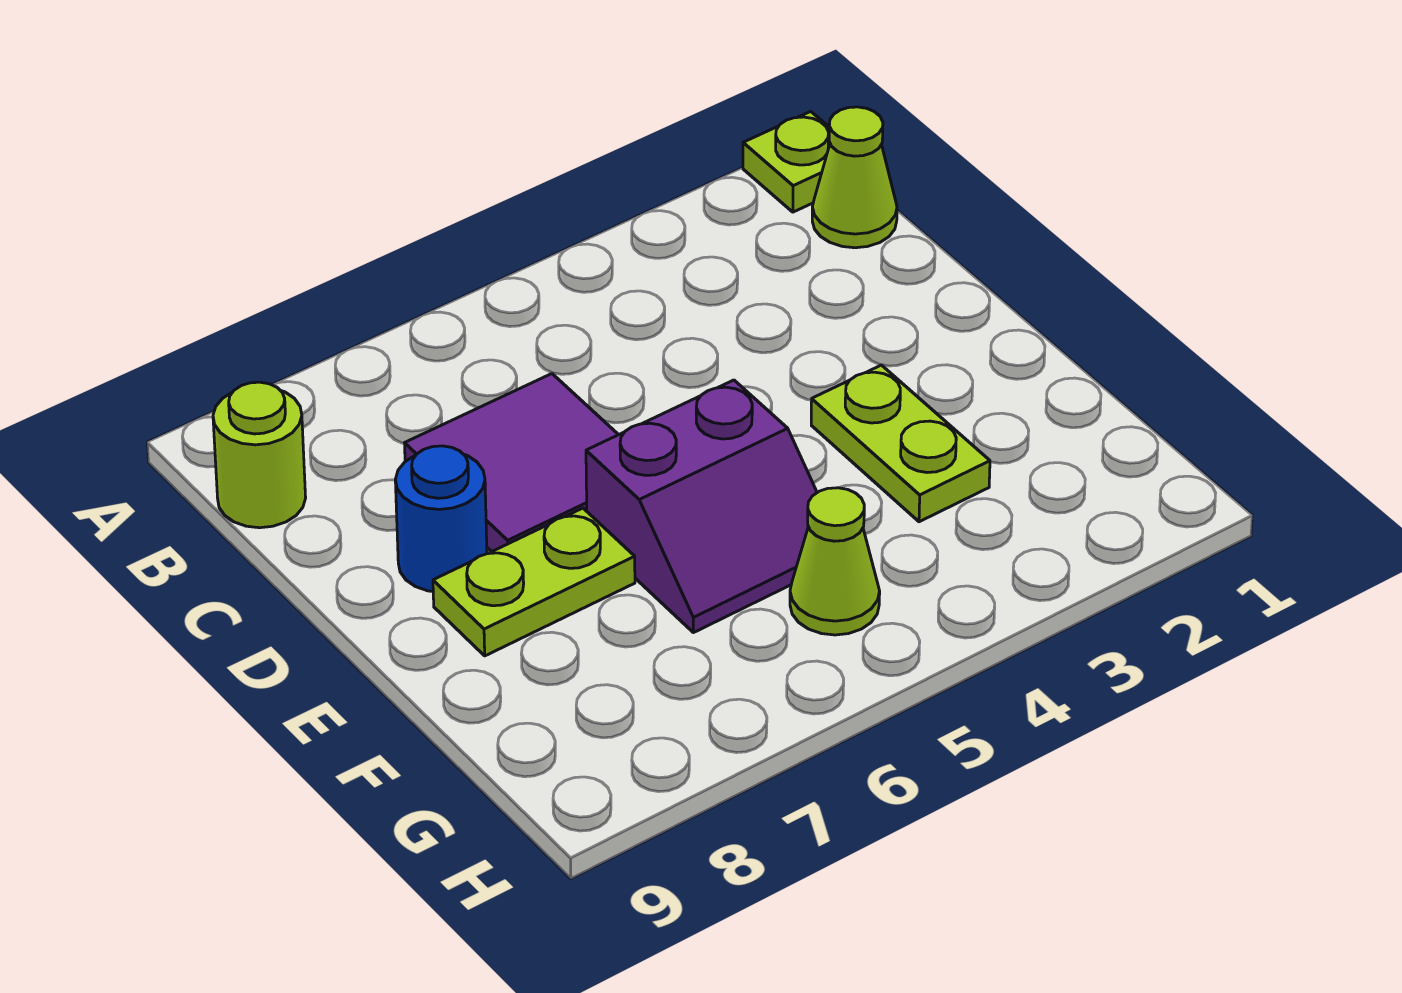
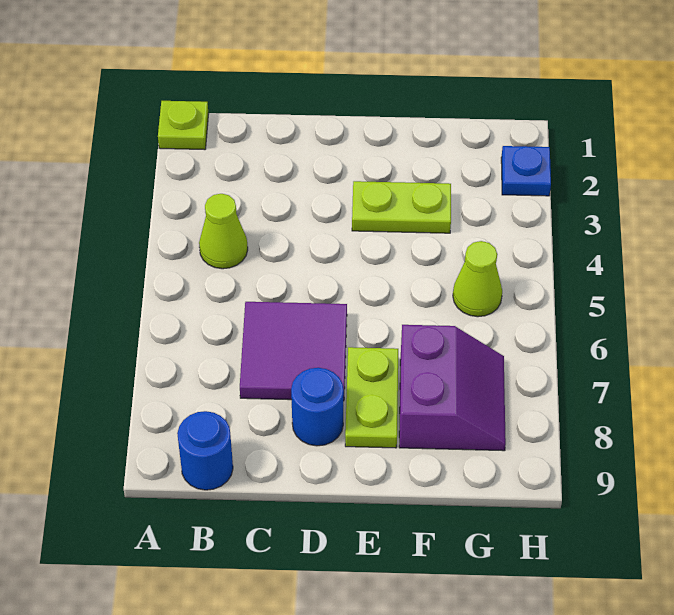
lime cone B1 level 1 -> lime cone B4 level 1
lime round brick B9 level 1 -> blue round brick B9 level 1
purple slope E5:F6 level 1 top E -> purple slope F7:G8 level 1 top F
none -> blue plate H2 level 1

